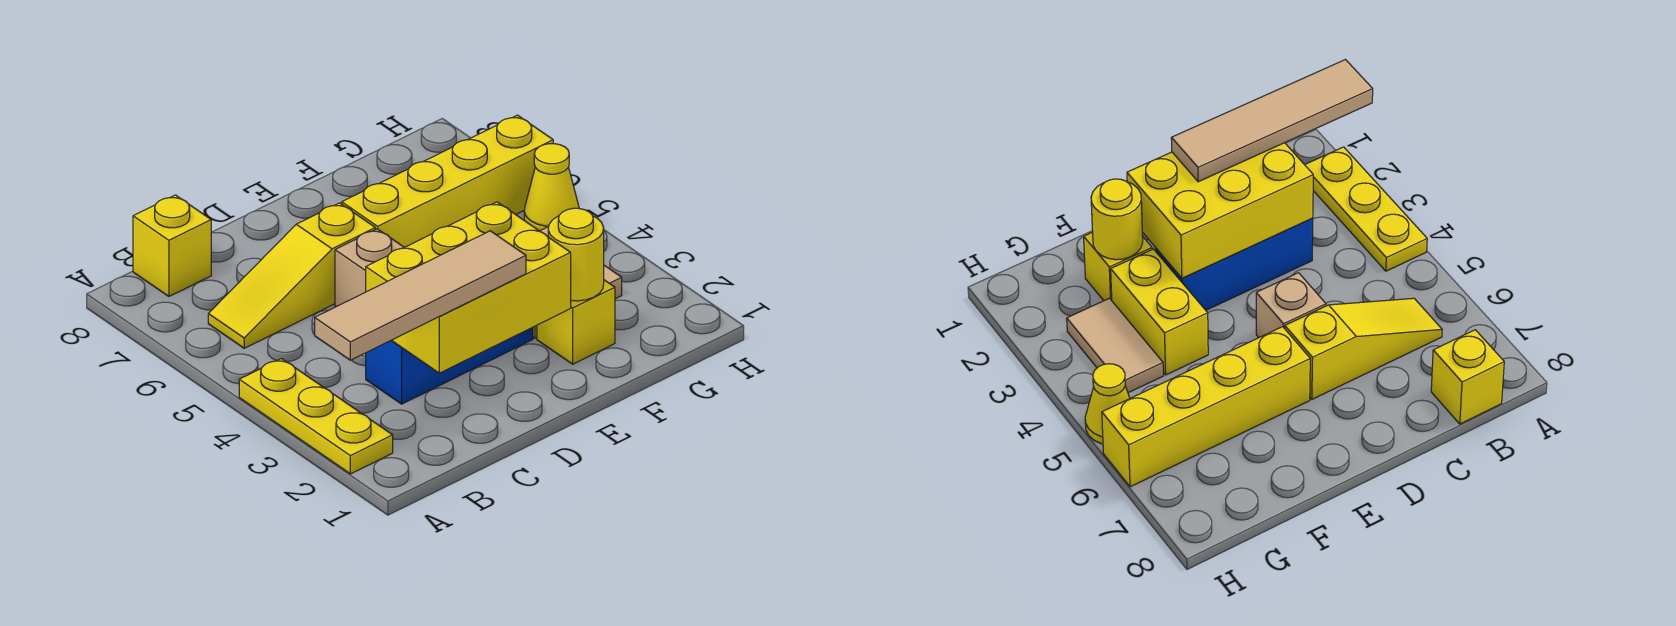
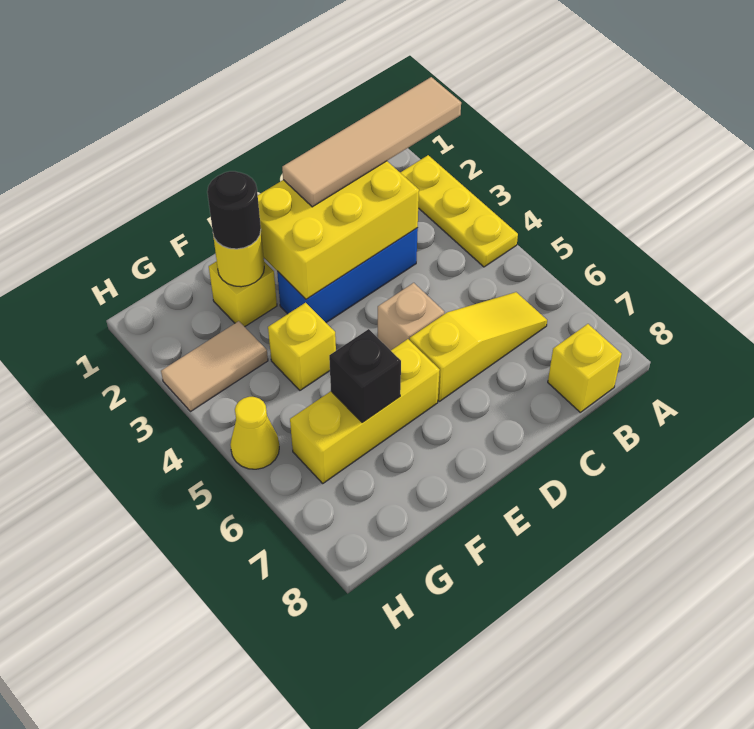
yellow brick E6:H6 level 1 -> yellow brick E6:G6 level 1
none -> black round brick F2 level 3
yellow brick F3:F4 level 1 -> yellow brick F4 level 1
none -> black brick F6 level 2
tan tile G3:G4 level 1 -> tan tile G3:H3 level 1

